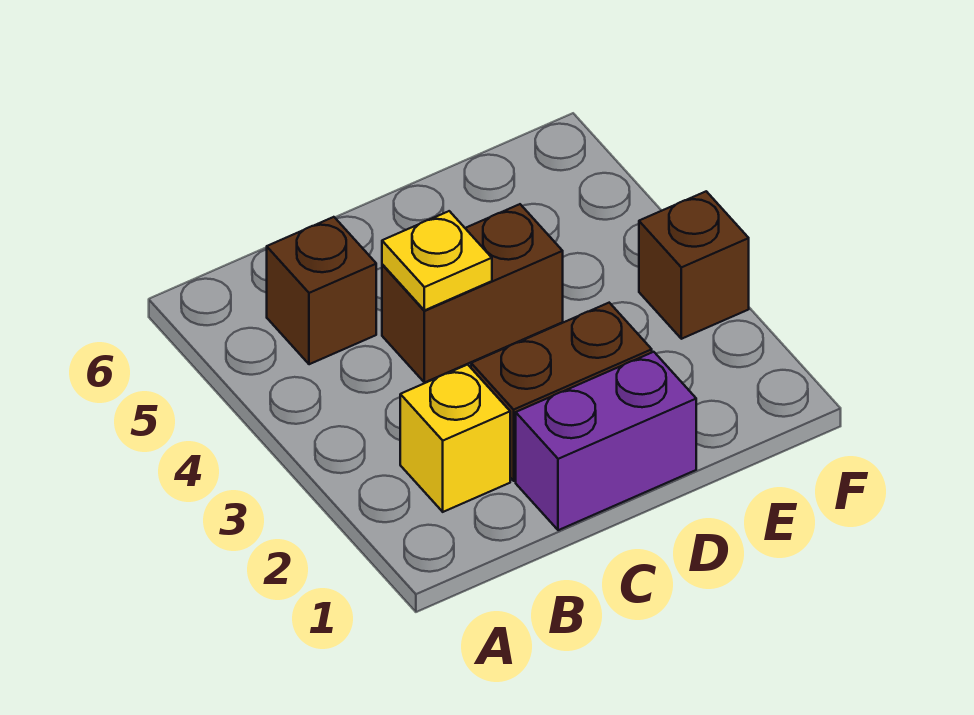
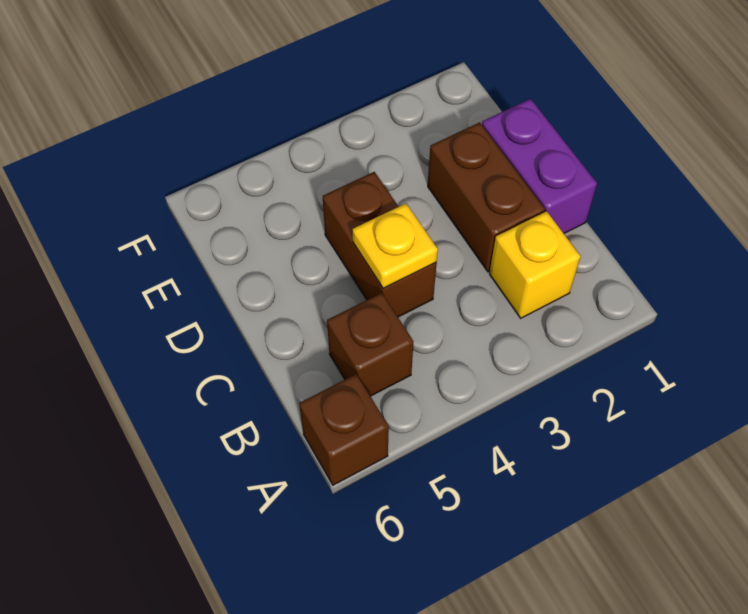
brown brick F3 level 1 -> brown brick A6 level 1

